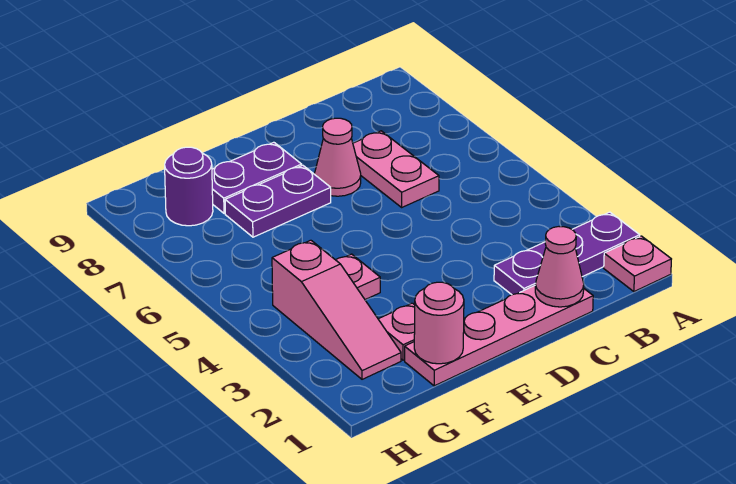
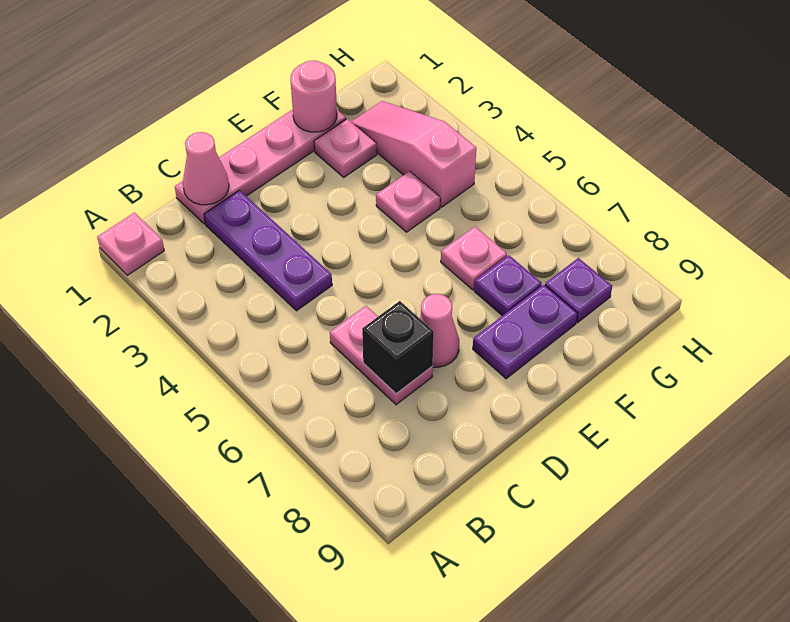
purple plate A2:C2 level 1 -> purple plate C2:C4 level 1
none -> black brick C7 level 2
purple plate E7:F7 level 1 -> purple plate F7 level 1
none -> pink plate F6 level 1
purple round brick G8 level 1 -> purple plate G8 level 1

